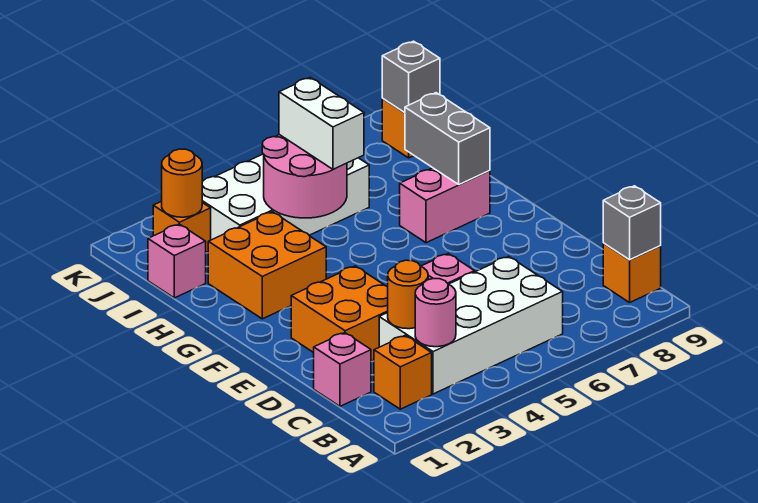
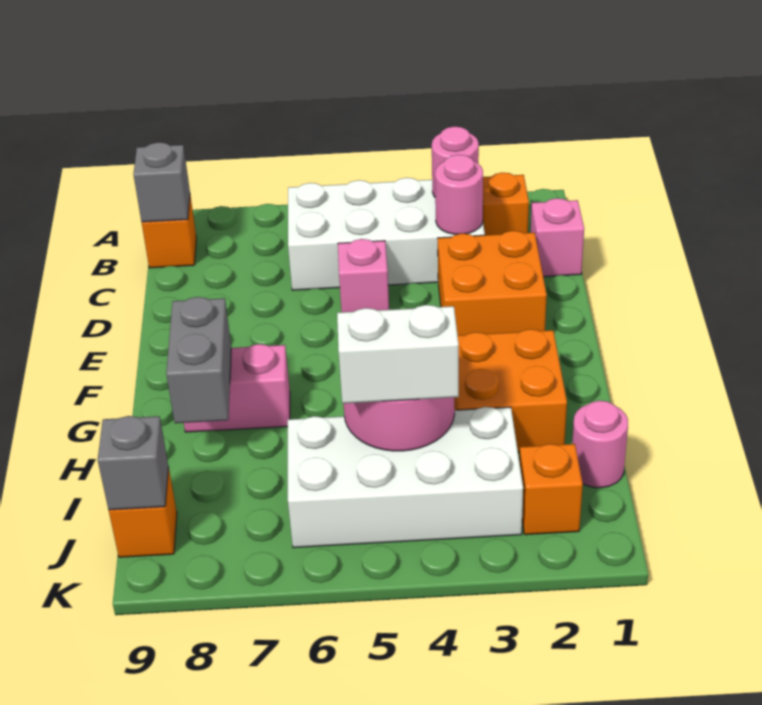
orange round brick C3 level 2 -> pink round brick C3 level 2
white brick H5:I5 level 3 -> white brick I4:I5 level 3
pink brick I1 level 1 -> pink round brick I1 level 1
orange round brick J2 level 2 -> none

